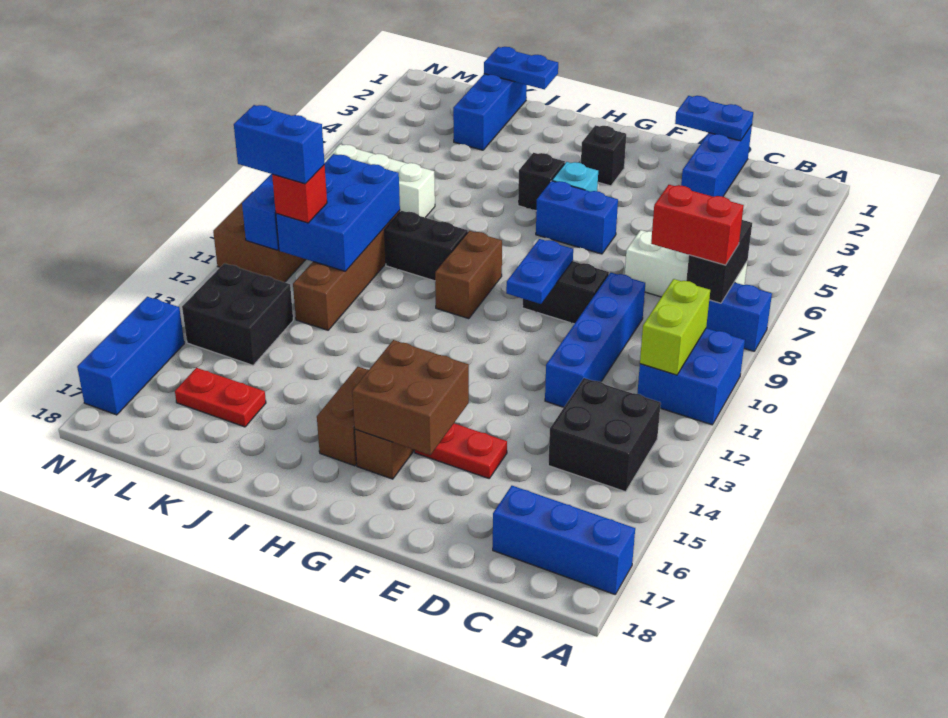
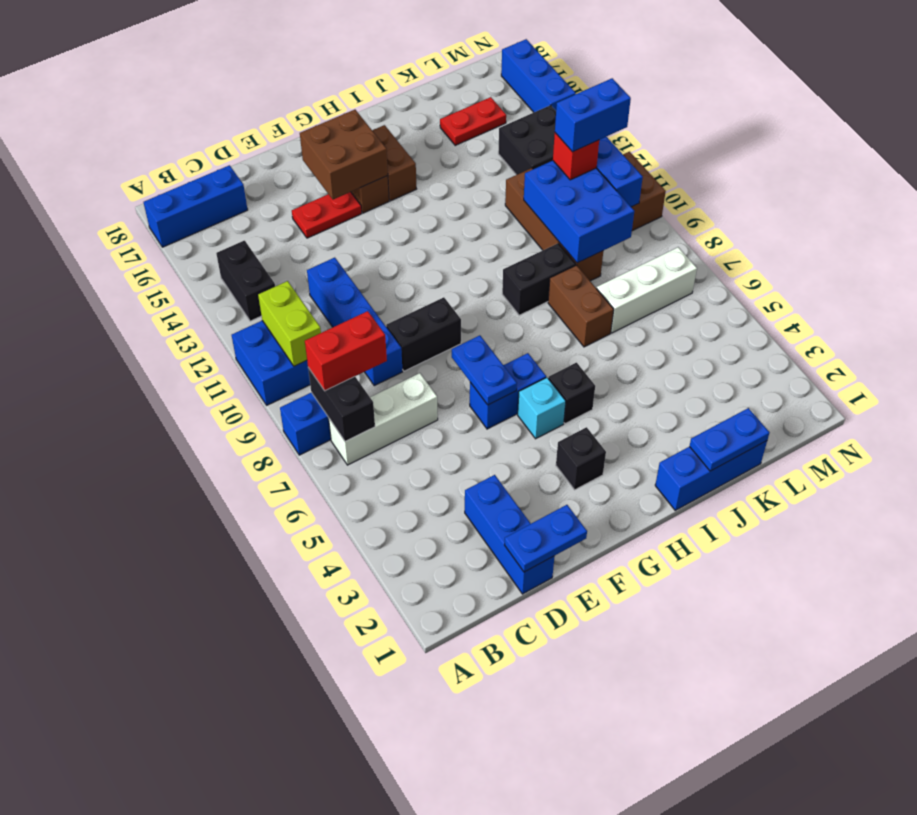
black brick B13:C14 level 1 -> black brick B13:B14 level 1
blue plate F9:F10 level 2 -> blue plate F6:F7 level 2
brown brick H9:H10 level 1 -> brown brick J7:J8 level 1
blue brick K1:K3 level 1 -> blue brick I1:K1 level 1

